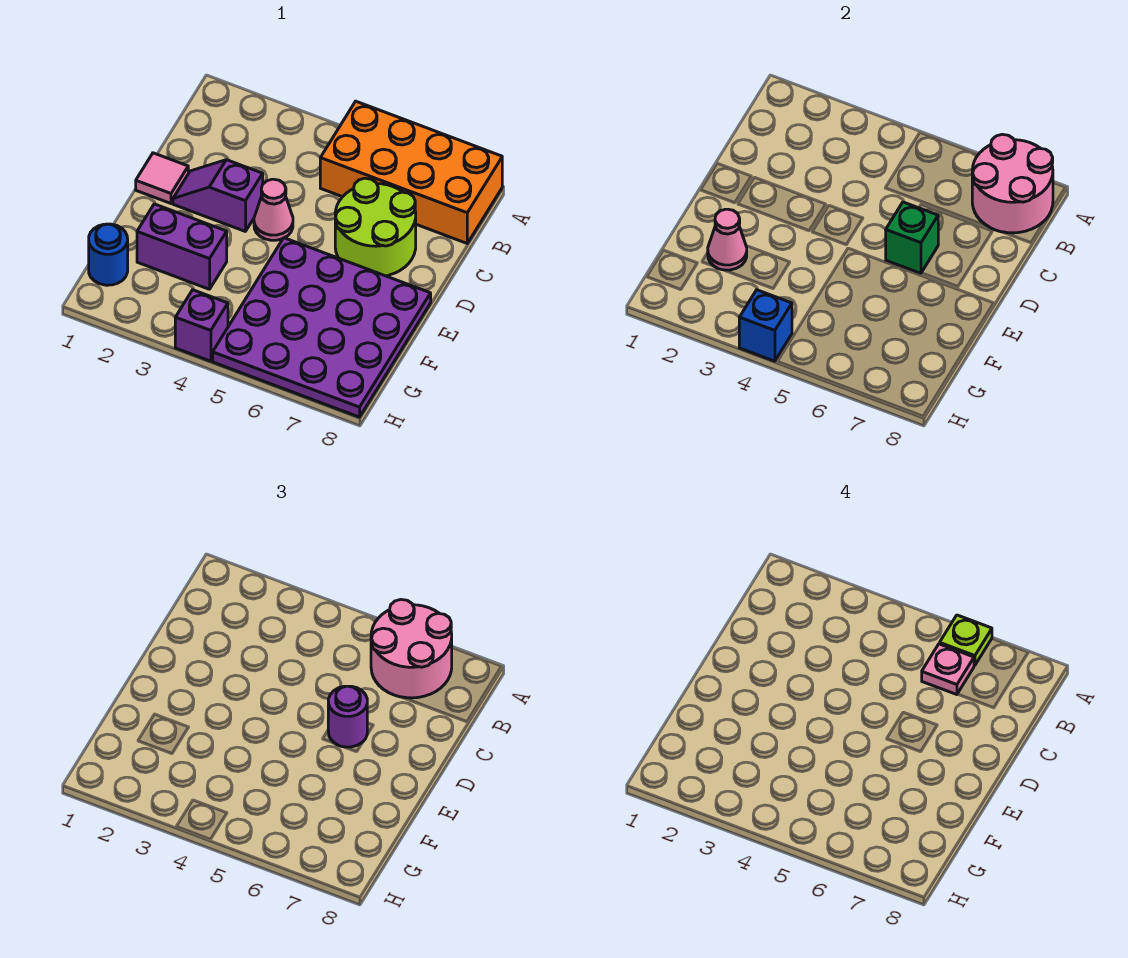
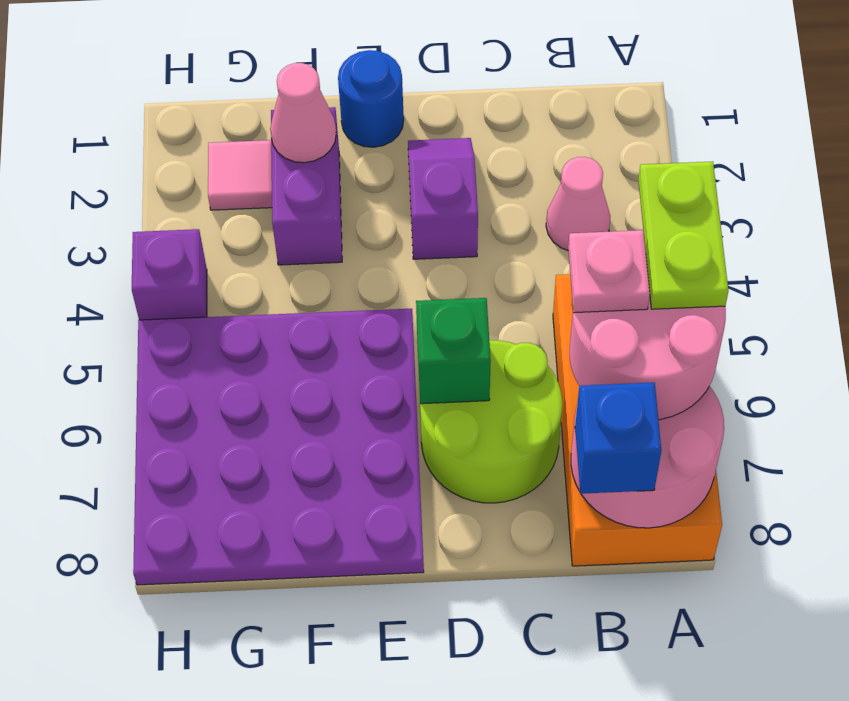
lime plate A6 level 4 -> lime plate A5:A6 level 4
pink tile D1 level 1 -> pink tile G2 level 1
pink cone D4 level 1 -> pink cone B3 level 1
purple round brick D6 level 3 -> none
blue round brick G1 level 1 -> blue round brick E1 level 1
blue brick H4 level 2 -> blue brick B8 level 3

